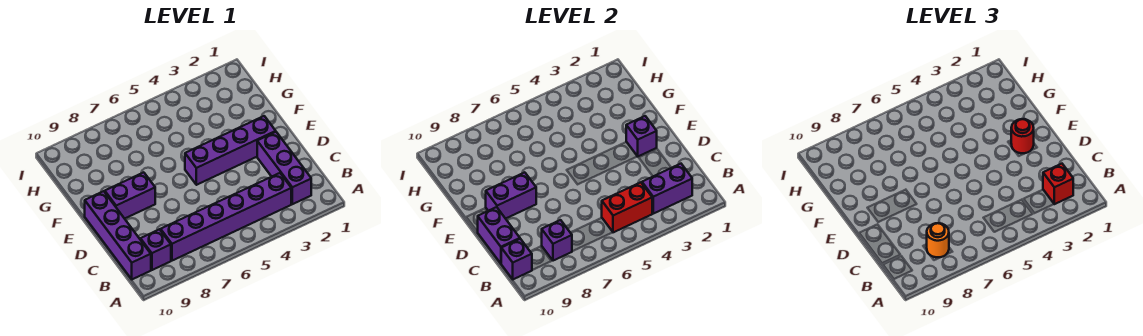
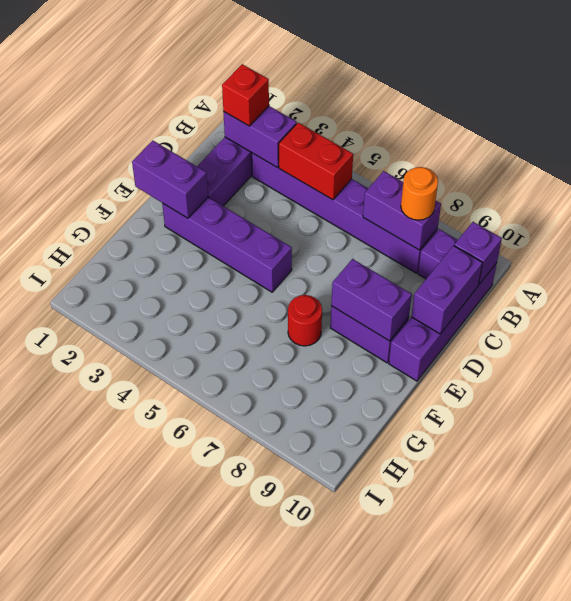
purple brick B8 level 2 -> purple brick B7:B8 level 2
purple brick E2 level 2 -> purple brick E1:E2 level 2
red round brick E2 level 3 -> red round brick F7 level 1

